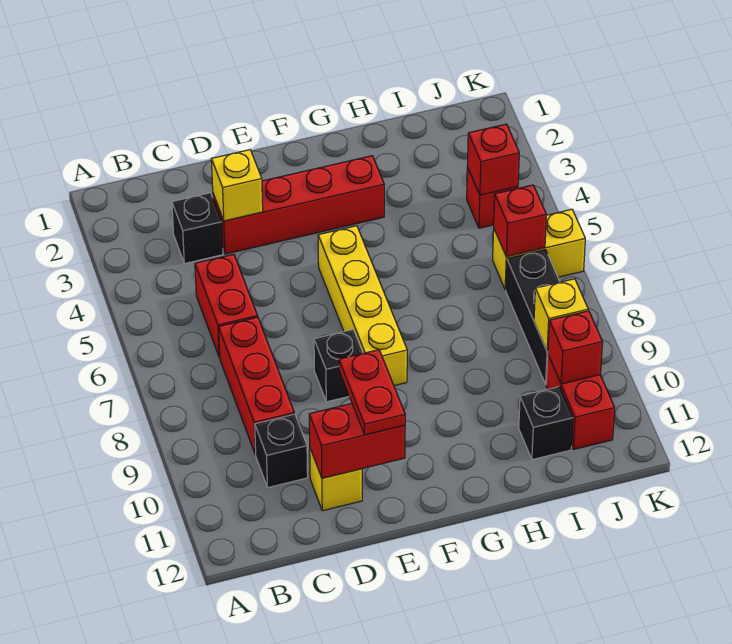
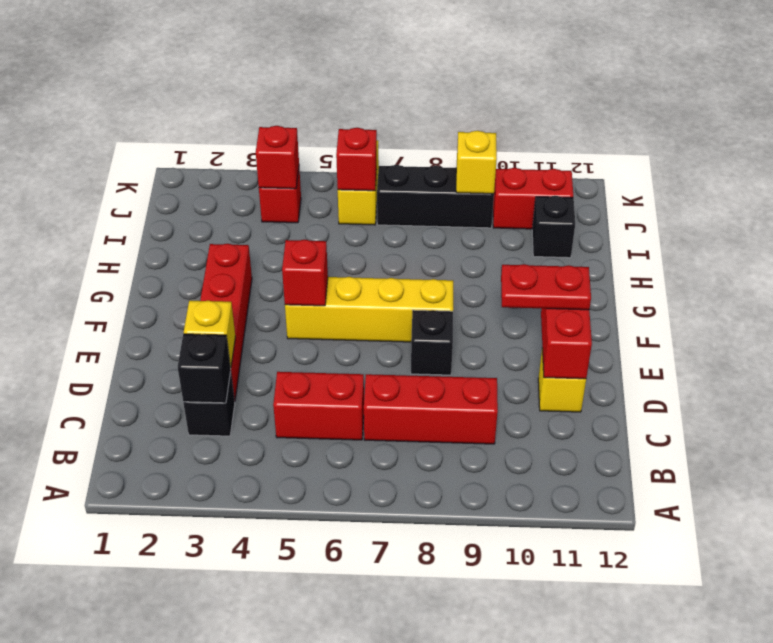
black brick C10 level 1 -> black brick C3 level 2
red brick J10 level 2 -> red brick F5 level 2

